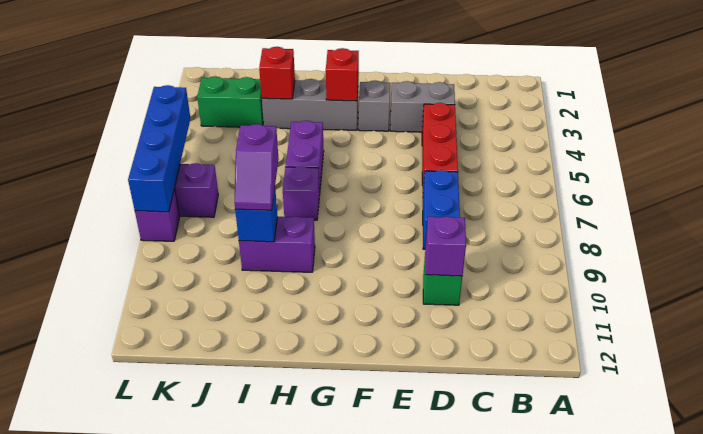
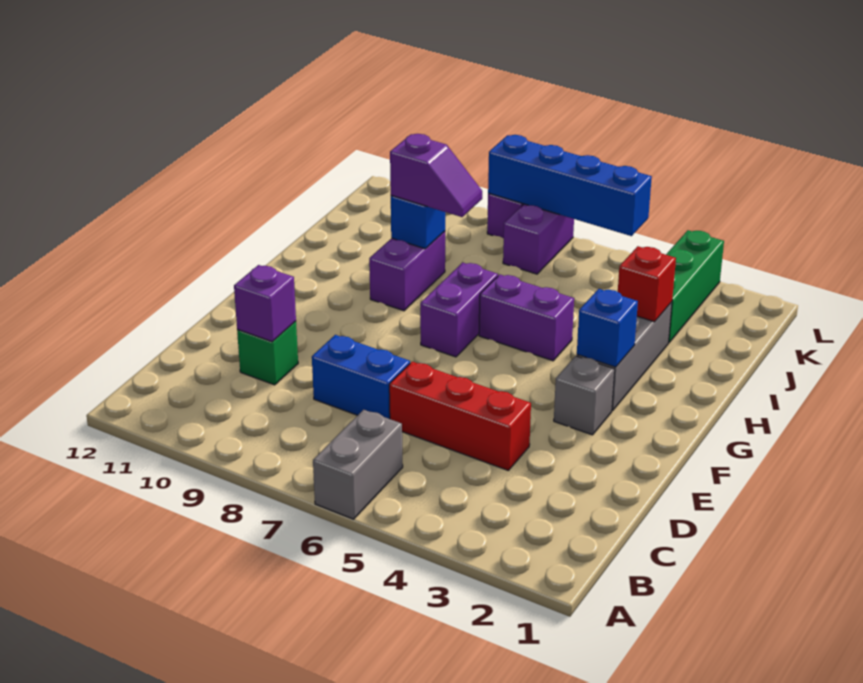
grey brick D3:E3 level 1 -> grey brick A6:B6 level 1
red brick G3 level 2 -> blue brick G3 level 2
purple brick H7 level 1 -> purple brick G7:H7 level 1
purple slope I8:I9 level 3 top 8 -> purple slope I8:I9 level 3 top 9
green brick J3:K3 level 1 -> green brick J3:L3 level 1

